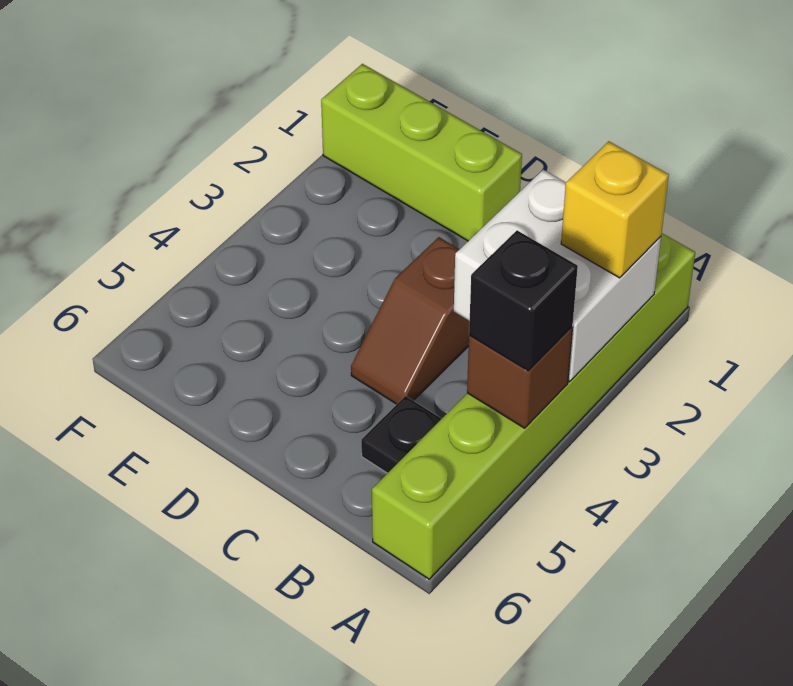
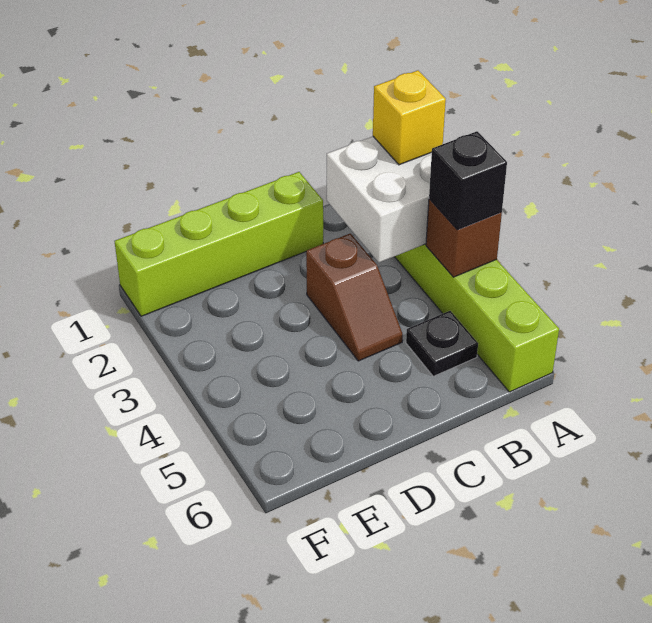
lime brick D1:F1 level 1 -> lime brick C1:F1 level 1

